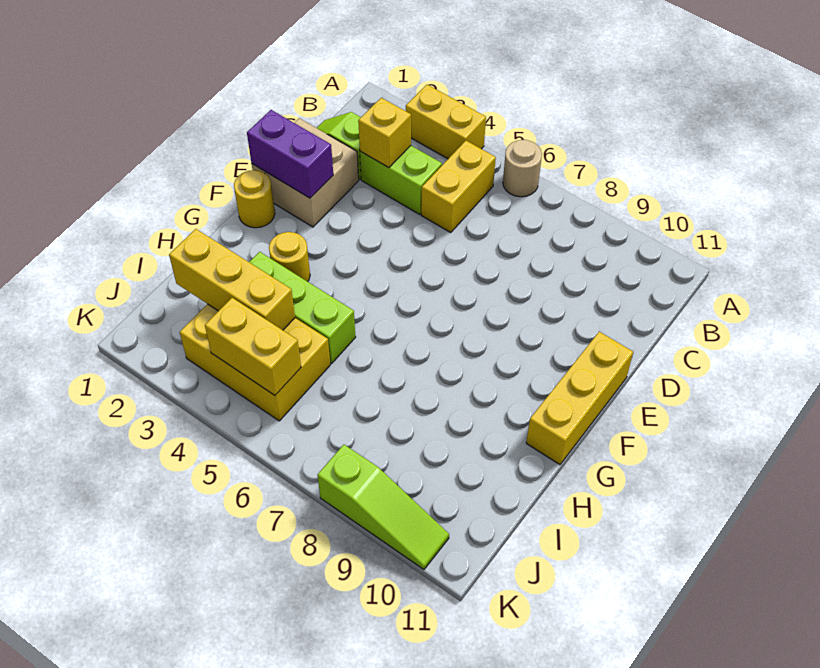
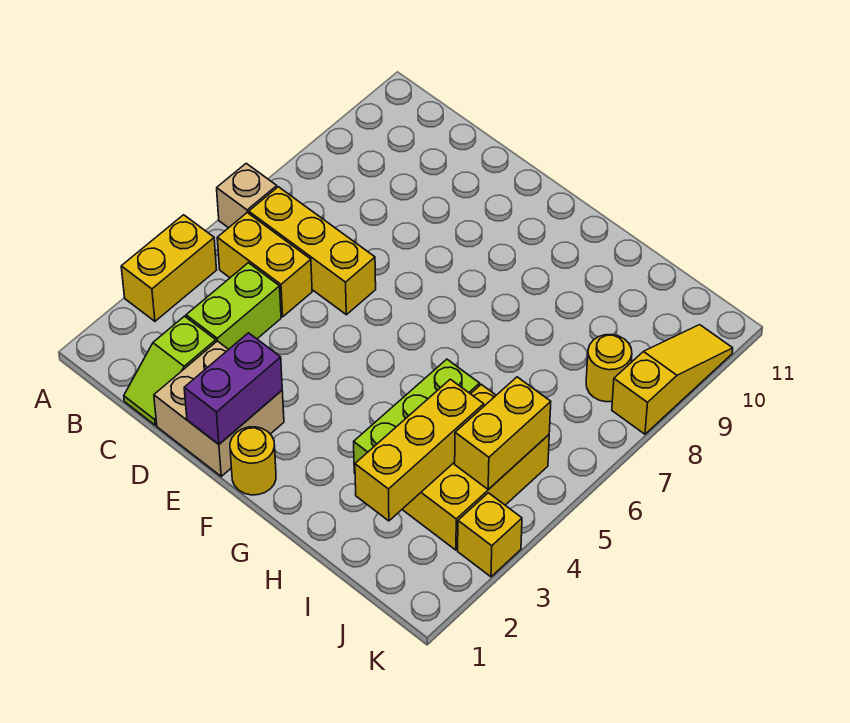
tan round brick A6 level 1 -> tan brick A6 level 1
yellow brick C3 level 2 -> yellow brick K3 level 1
yellow brick E11:G11 level 1 -> yellow brick B6:D6 level 1
yellow round brick G3 level 1 -> yellow round brick J8 level 1
lime slope K8:K10 level 1 top 8 -> yellow slope K8:K10 level 1 top 8

